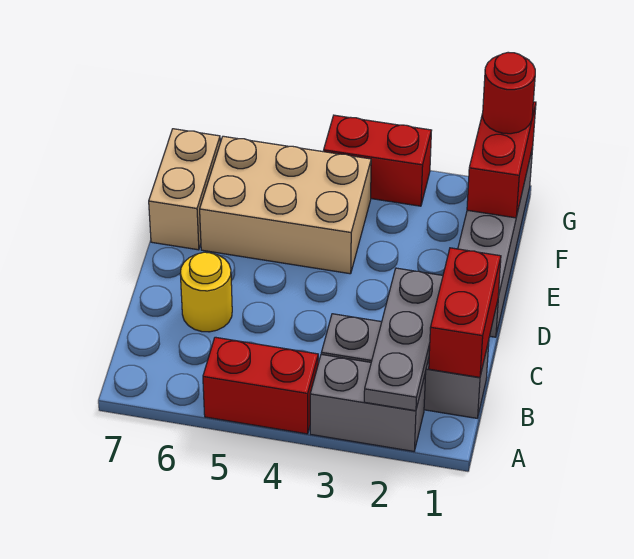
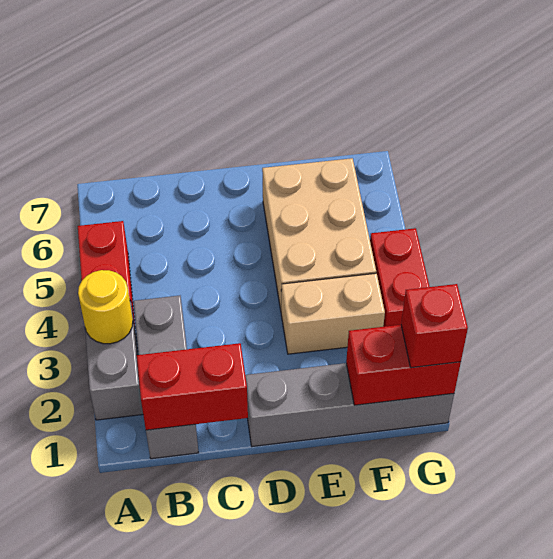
grey plate A2:C2 level 2 -> none
yellow round brick C6 level 1 -> yellow round brick A3 level 2
tan brick E7:F7 level 1 -> tan brick E3:F3 level 1
red round brick G1 level 3 -> red brick G1 level 3

